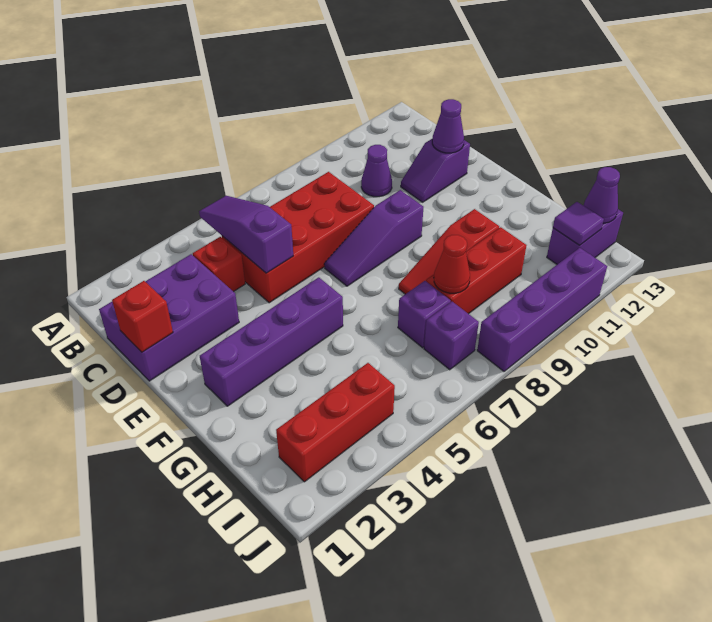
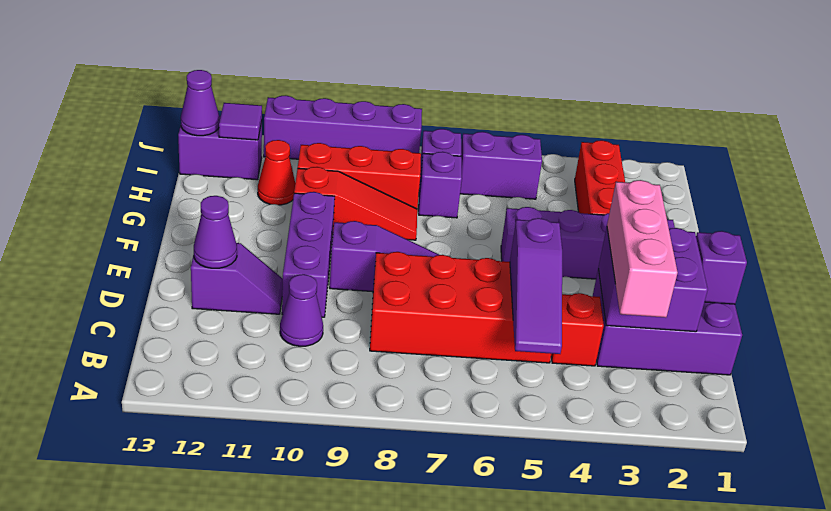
none -> pink brick B3:D3 level 3
none -> purple brick C2:D3 level 2
red brick D1 level 2 -> purple brick D1 level 2
none -> purple brick D10:F10 level 1
red cone H8 level 2 -> red cone H11 level 1
red brick I2:I4 level 1 -> red brick G3:I3 level 1
none -> purple brick I5:I6 level 1

